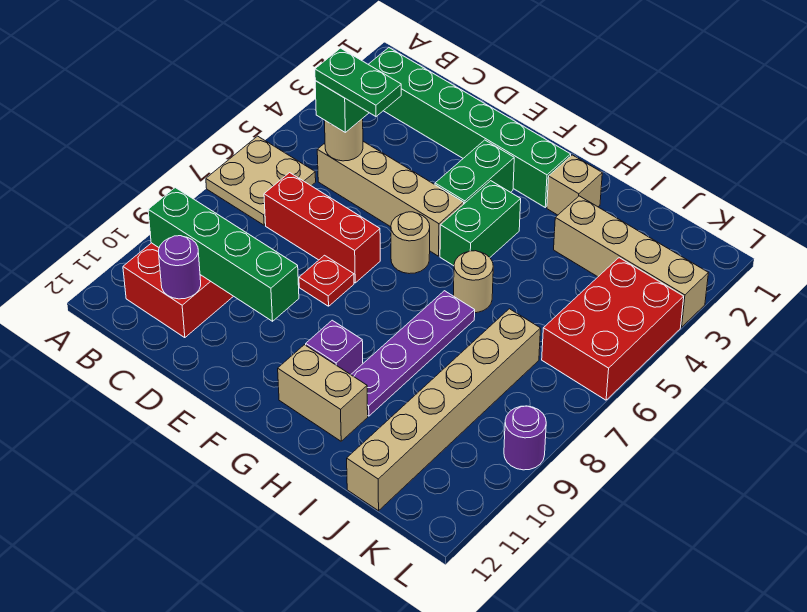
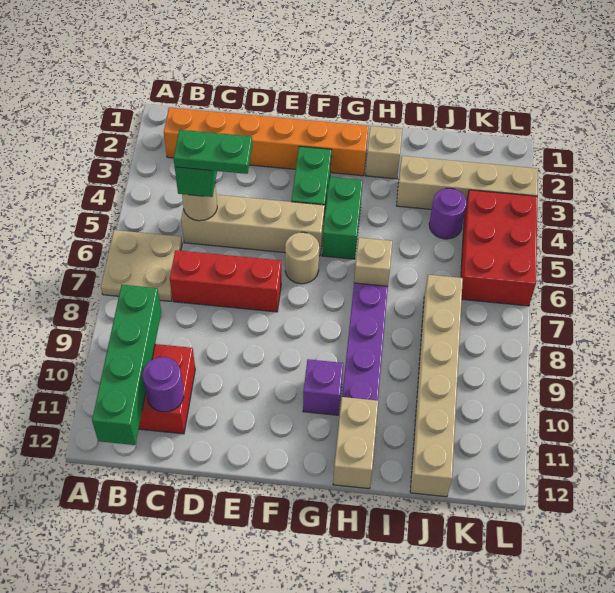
green brick B2:G2 level 1 -> orange brick B2:G2 level 1
green brick B10:E10 level 2 -> green brick B9:B12 level 2
red plate E8 level 1 -> none
tan brick G11:H11 level 1 -> tan brick H11:H12 level 1
tan round brick H6 level 1 -> tan brick H6 level 1
purple round brick L9 level 1 -> purple round brick J4 level 1

